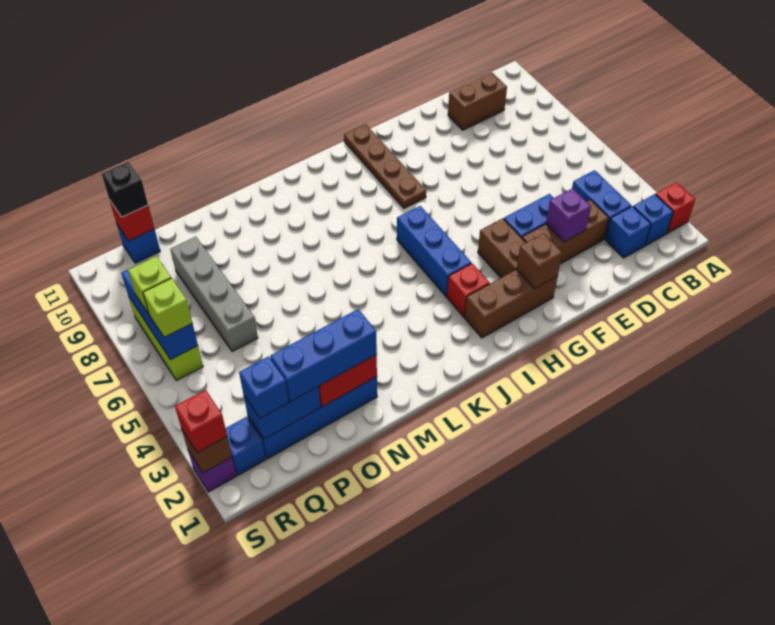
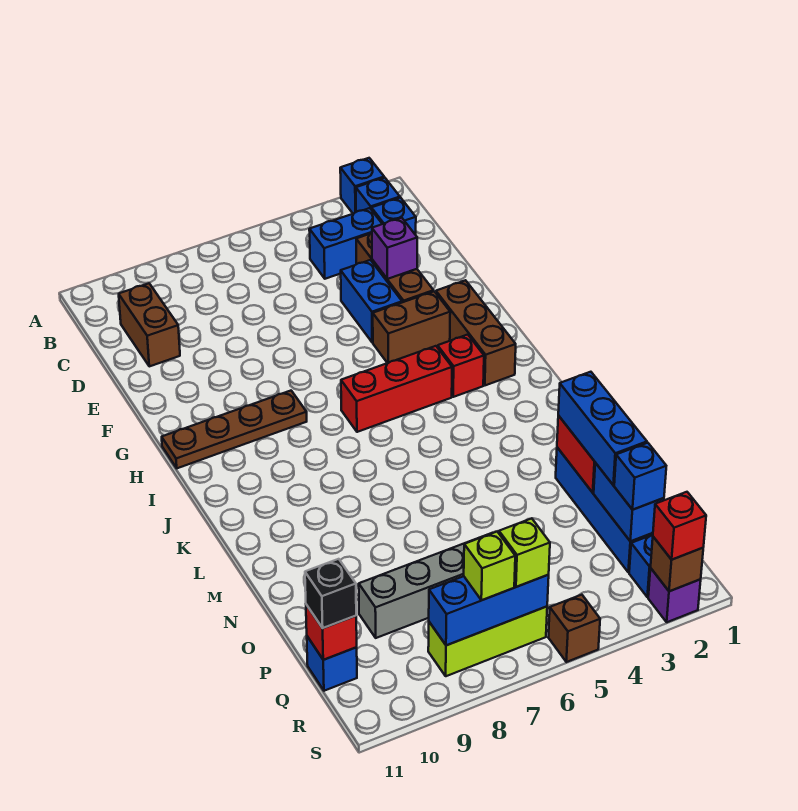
red brick A2 level 1 -> blue brick A2 level 1
brown brick G2 level 2 -> brown brick S5 level 1
blue brick I4:I6 level 1 -> red brick I4:I6 level 1

